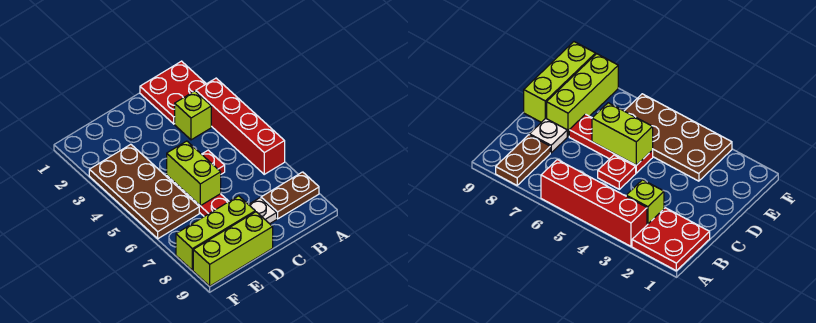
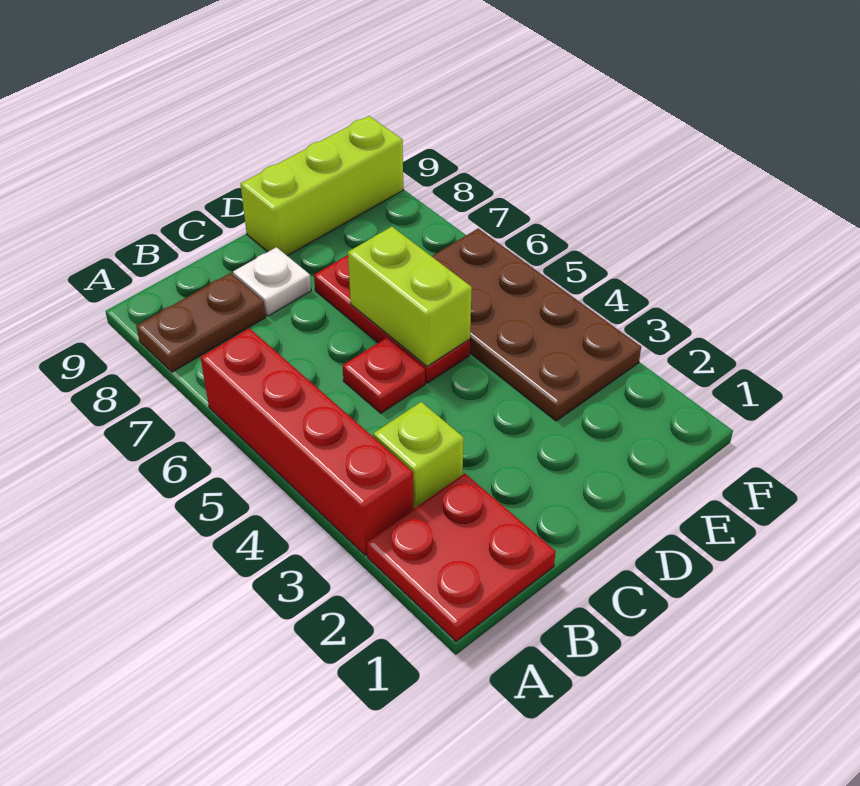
lime brick D8:F8 level 1 -> none

